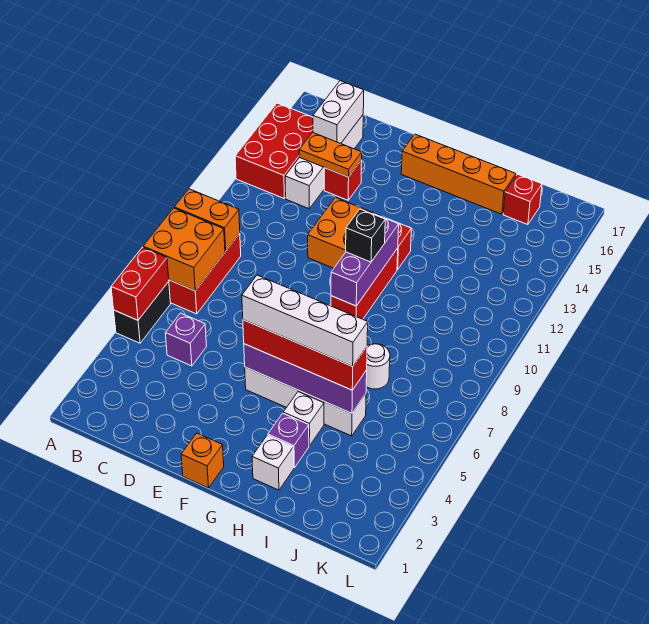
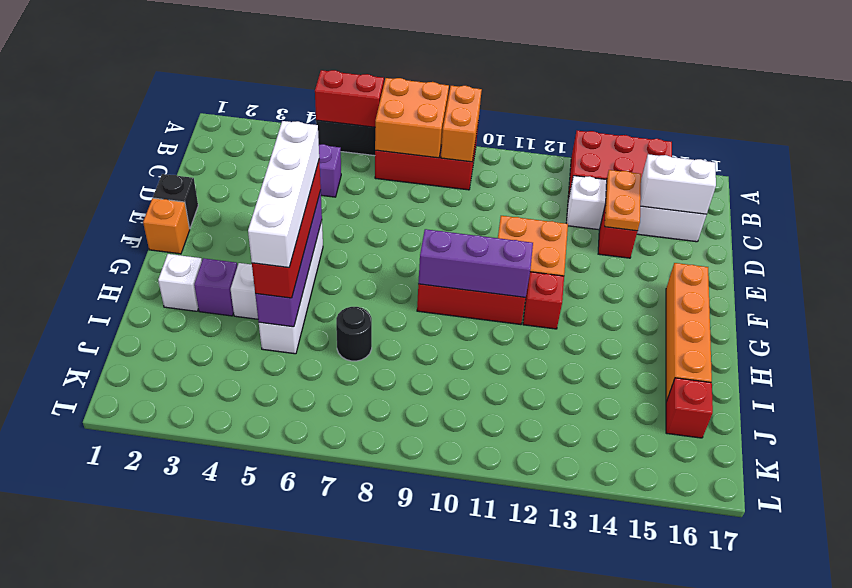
black brick G10 level 3 -> black brick E1 level 1
white round brick I7 level 1 -> black round brick I7 level 1

